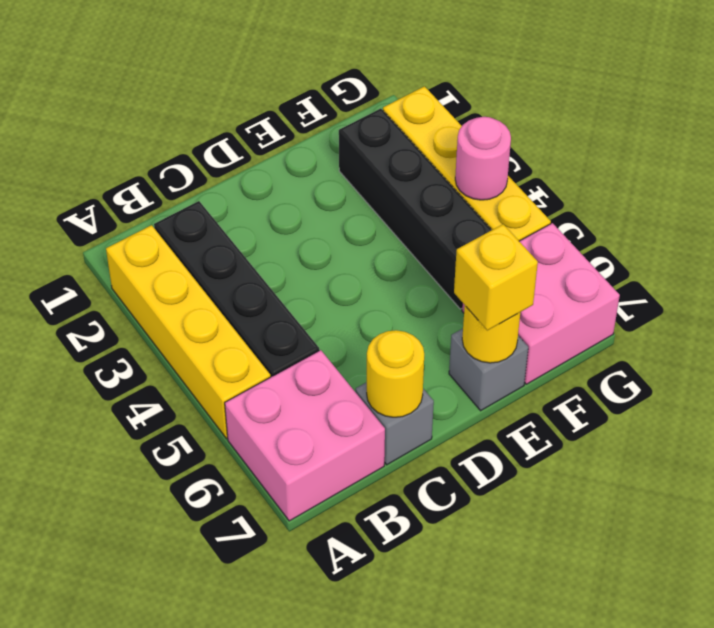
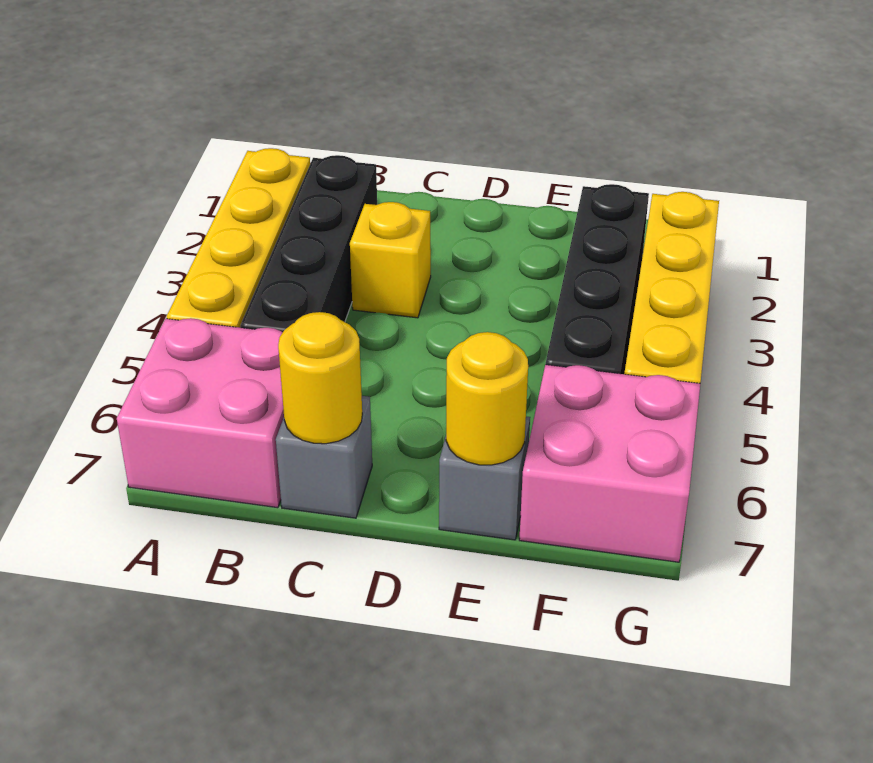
yellow brick E7 level 3 -> yellow brick C3 level 1
pink round brick G4 level 2 -> none

